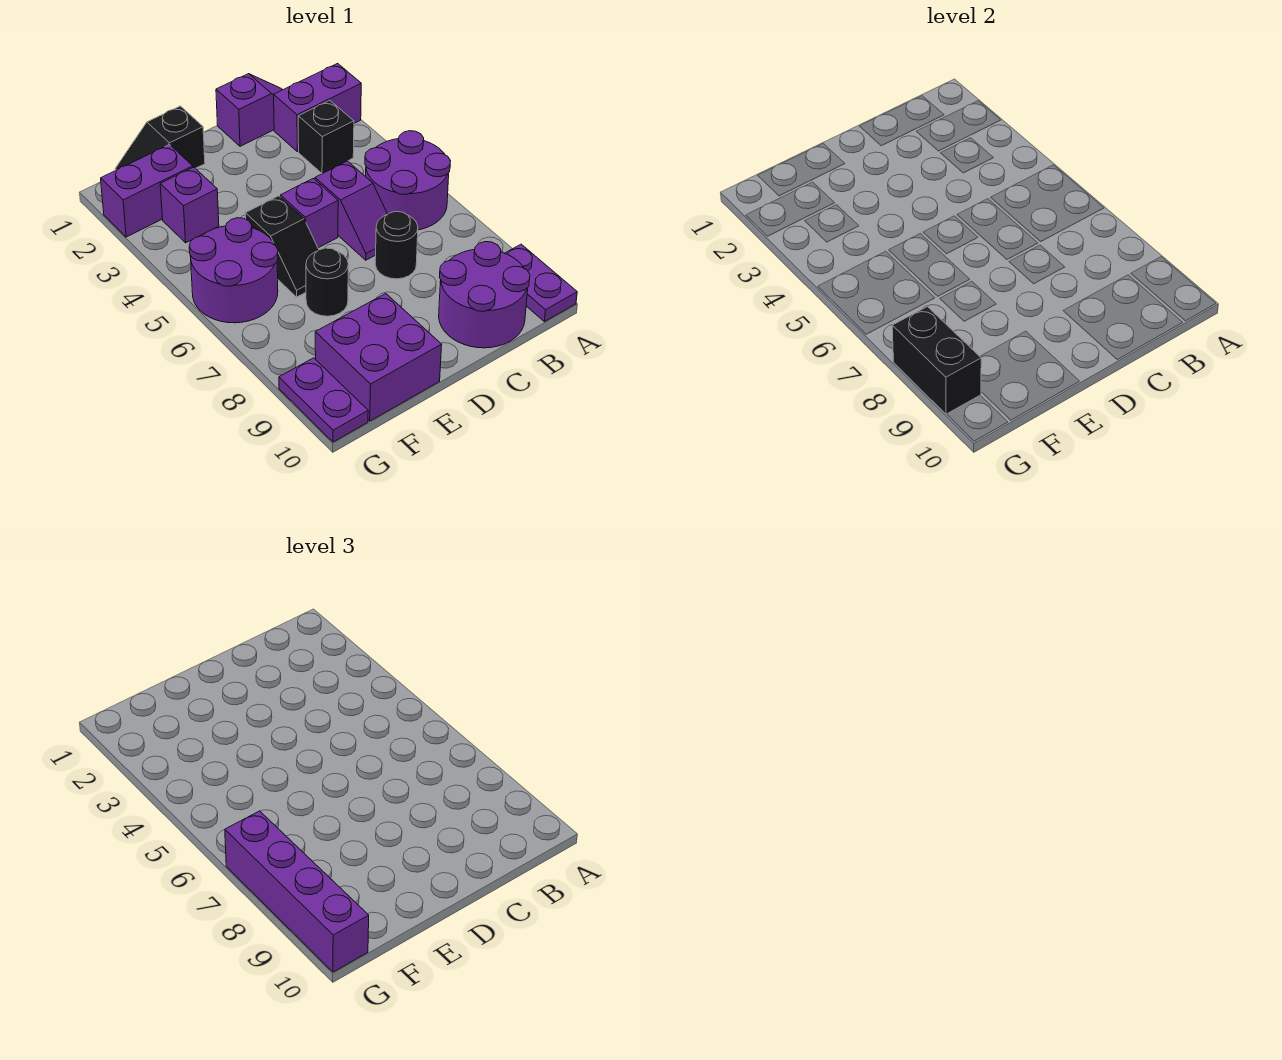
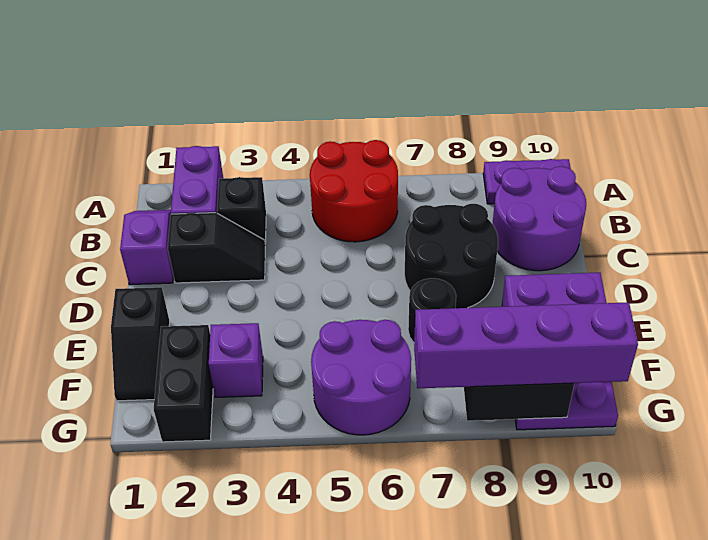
purple round brick A5:B6 level 1 -> red round brick A5:B6 level 1
purple slope C5:C6 level 1 top 5 -> none
black round brick C7 level 1 -> black round brick C7:D8 level 1
purple brick D5 level 1 -> none
black slope E5:E6 level 1 top 5 -> black slope C2:C3 level 1 top 2
purple brick F2:G2 level 1 -> black brick F2:G2 level 1

